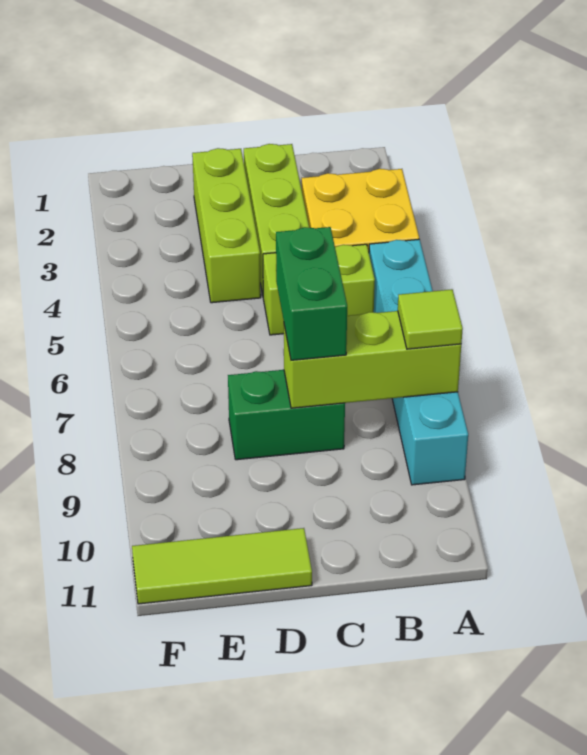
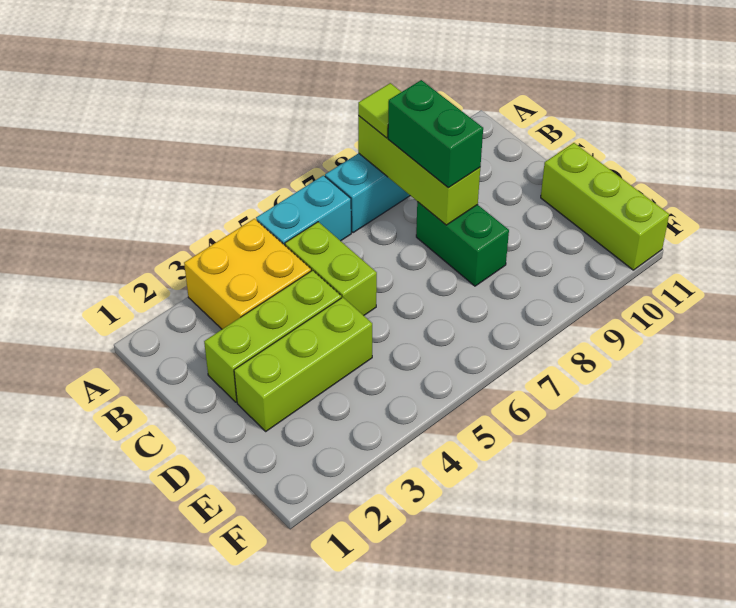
green brick C7:C8 level 3 -> green brick B8:C8 level 3
lime tile D11:F11 level 1 -> lime brick D11:F11 level 1

